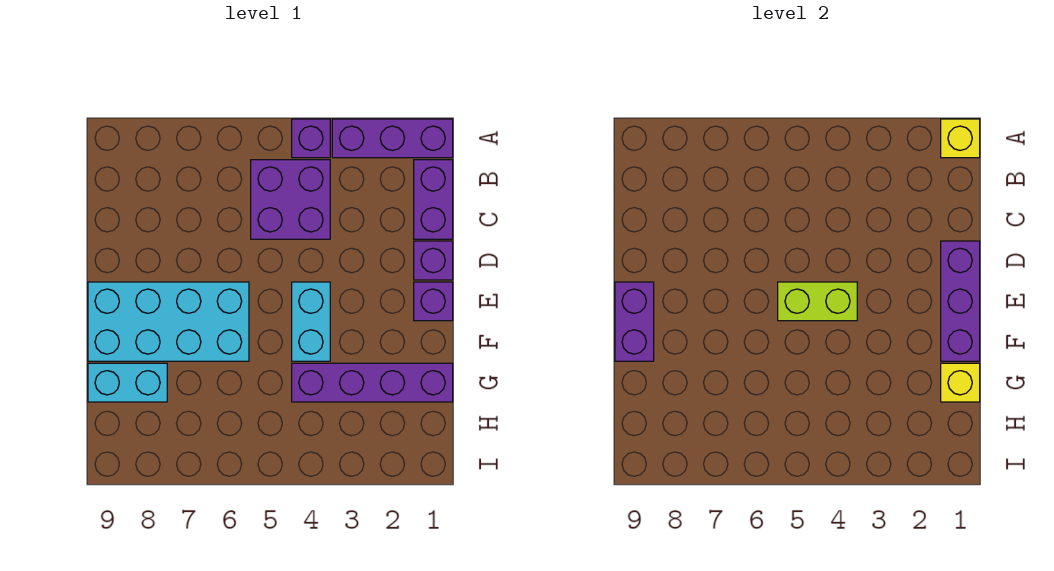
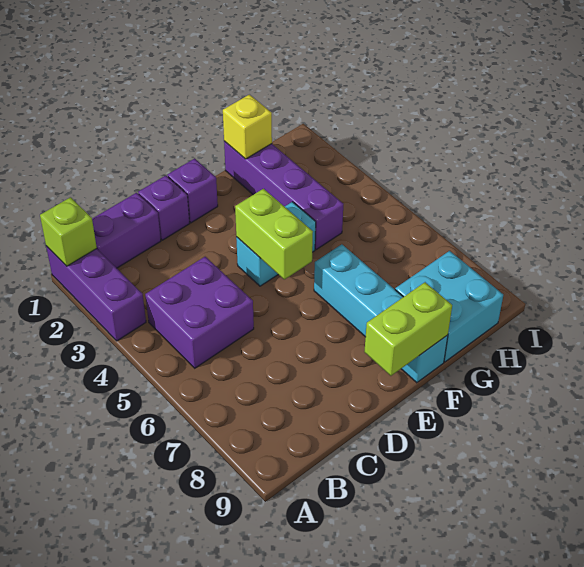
yellow brick A1 level 2 -> lime brick A1 level 2
purple brick A4 level 1 -> none
purple brick D1:F1 level 2 -> none
cyan brick E6:F9 level 1 -> cyan brick F6:F9 level 1
purple brick E9:F9 level 2 -> lime brick E9:F9 level 2
cyan brick G8:G9 level 1 -> cyan brick G8:H9 level 1

